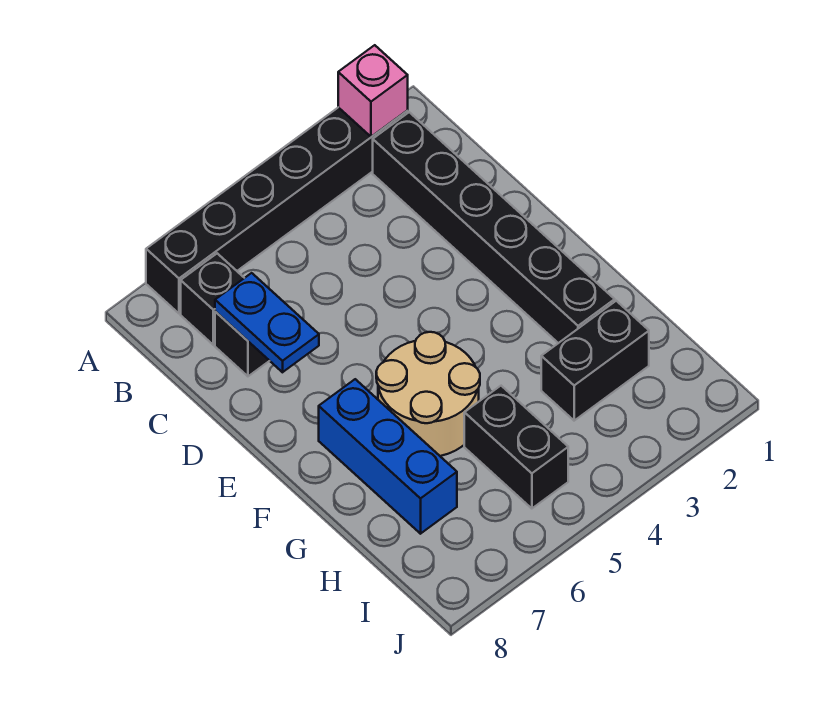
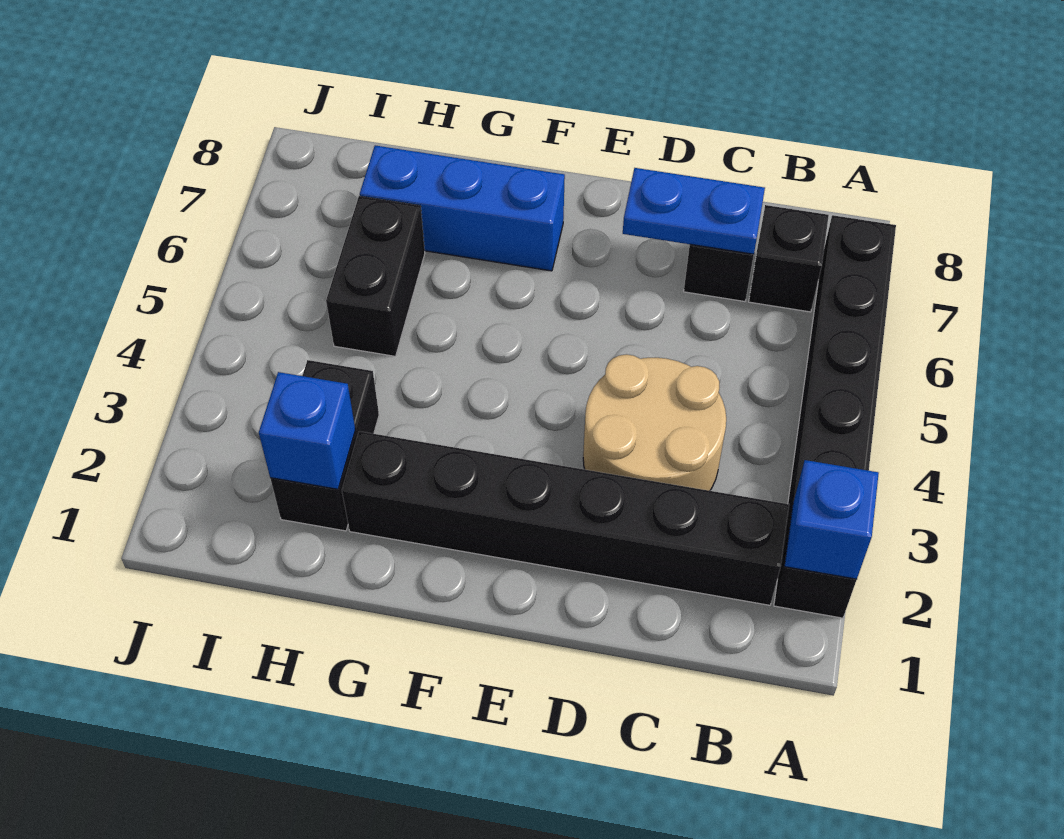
pink brick A2 level 2 -> blue brick A2 level 2
tan round brick F5:G6 level 1 -> tan round brick C3:D4 level 1
none -> blue brick H2 level 2
black brick H5:I5 level 1 -> black brick H5:H6 level 1

